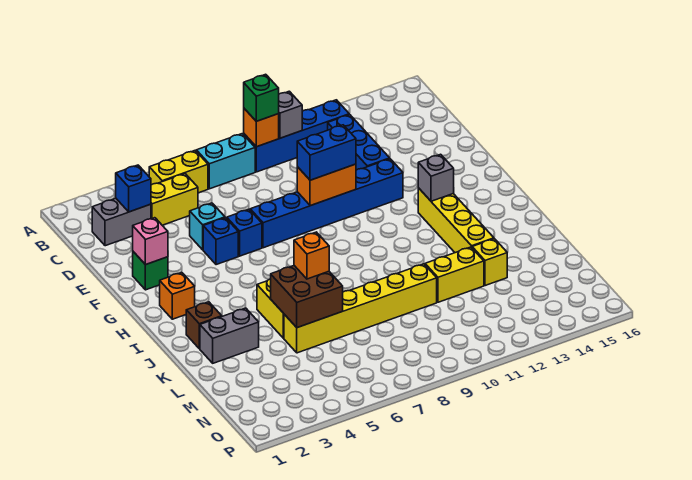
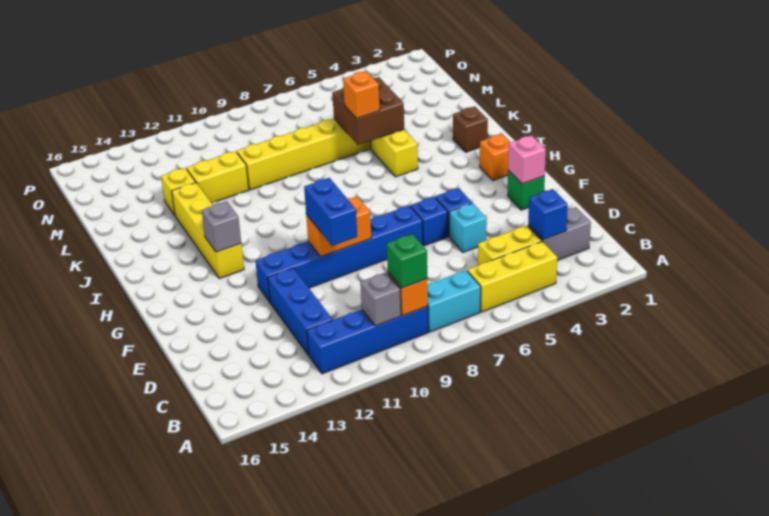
yellow brick B5:B6 level 1 -> yellow brick B4:B6 level 1
blue brick F9:F10 level 3 -> blue brick E10:F10 level 3
grey brick K2:K3 level 1 -> none

